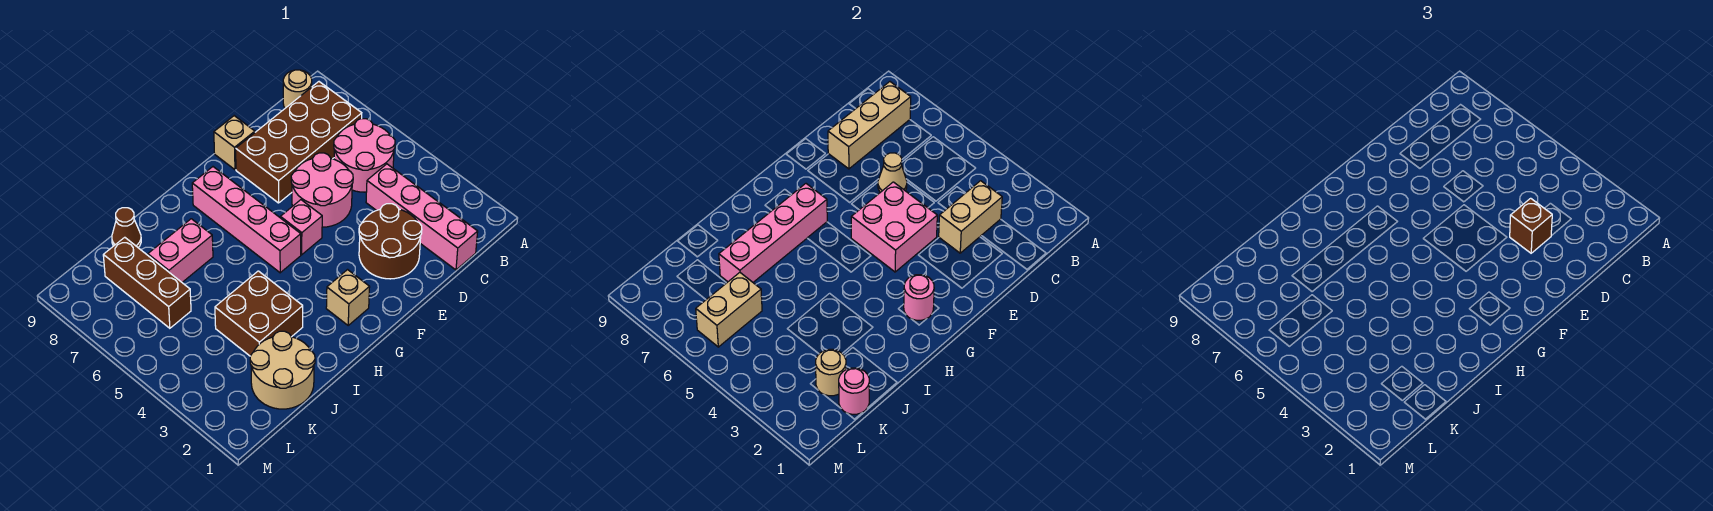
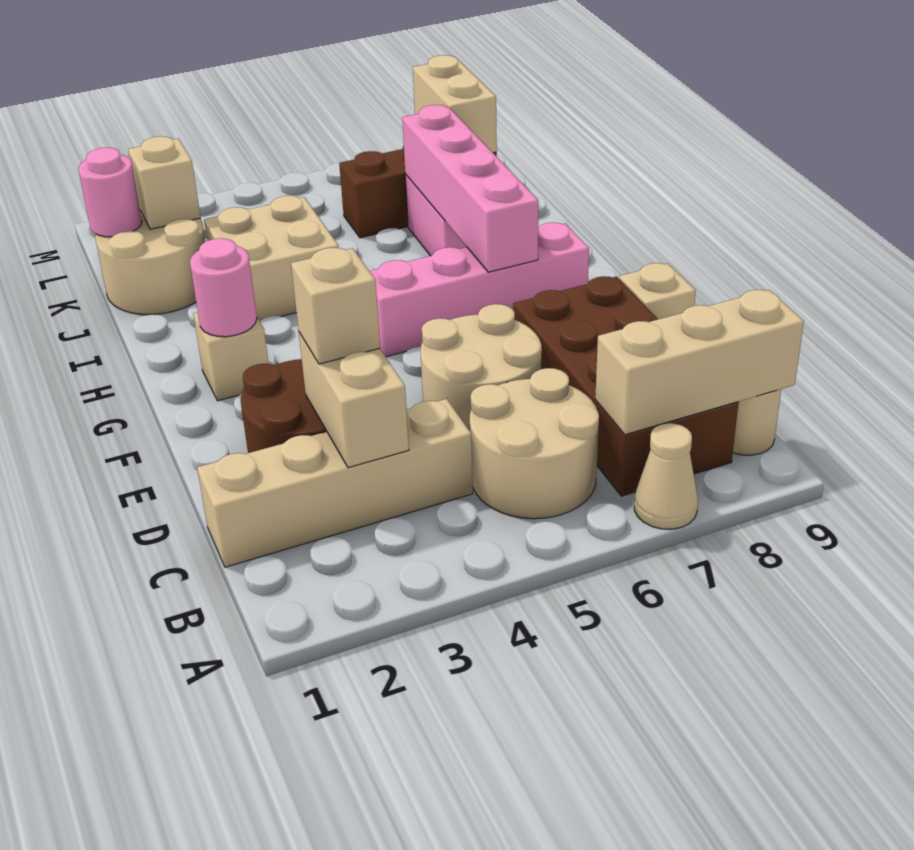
pink round brick B5:C6 level 1 -> tan round brick B5:C6 level 1
tan brick B8:D8 level 2 -> tan brick B7:B9 level 2
pink brick C1:C4 level 1 -> tan brick C1:C4 level 1
brown brick D3 level 3 -> tan brick D3 level 3
pink round brick D5:E6 level 1 -> tan round brick D5:E6 level 1
tan cone D6 level 2 -> tan cone A7 level 1
pink brick E4:F5 level 2 -> none
pink brick F5 level 1 -> none
brown brick I3:J4 level 1 -> tan brick I3:J4 level 1
brown cone J9 level 1 -> none
tan round brick K2 level 2 -> tan brick K2 level 2
tan brick K6:L6 level 2 -> tan brick K8:L8 level 2

